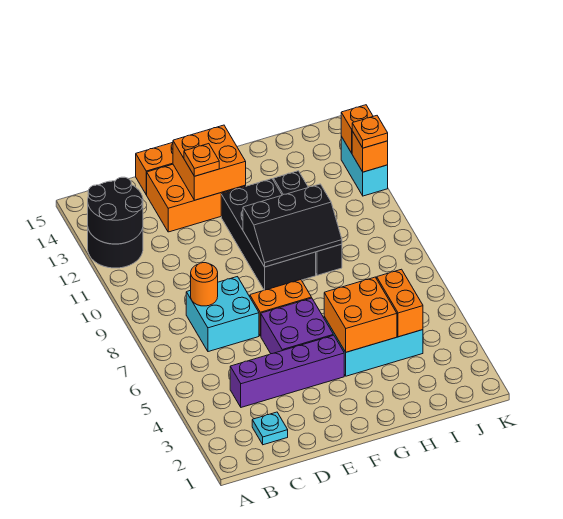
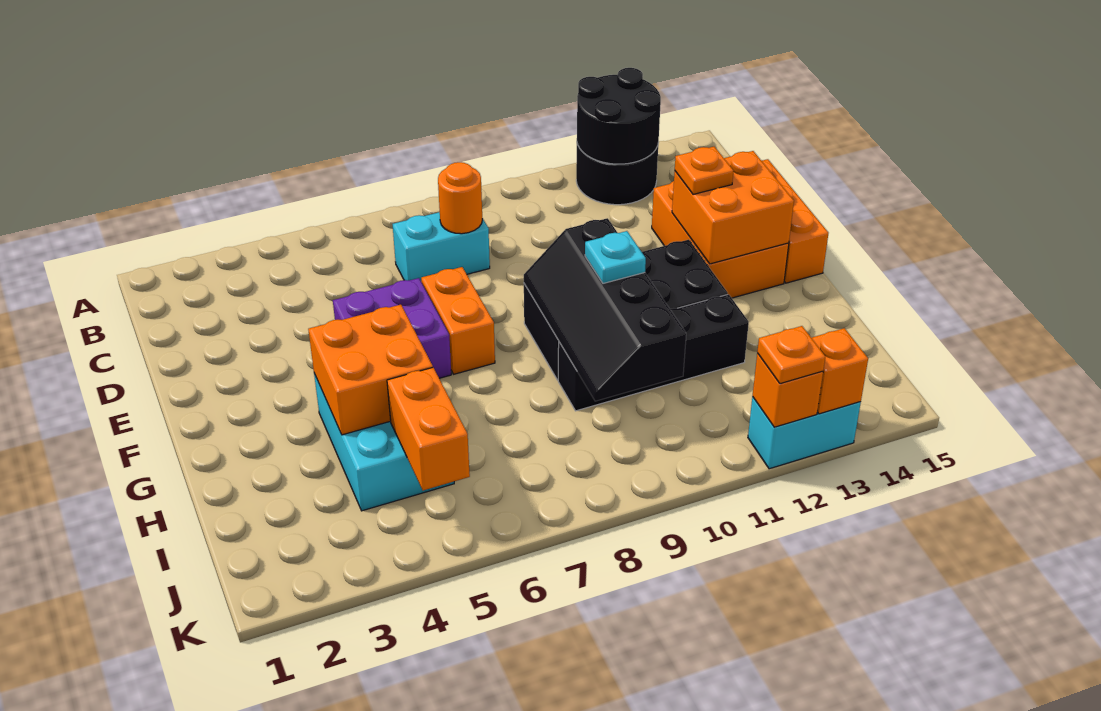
cyan plate C2 level 1 -> cyan plate G10 level 3
purple brick C4:F4 level 1 -> none
cyan brick C7:D8 level 1 -> cyan brick C7:C8 level 1
black slope F9:H10 level 2 top 10 -> black slope F9:I10 level 2 top 10
orange brick I4:I5 level 2 -> orange brick I5:J5 level 2

